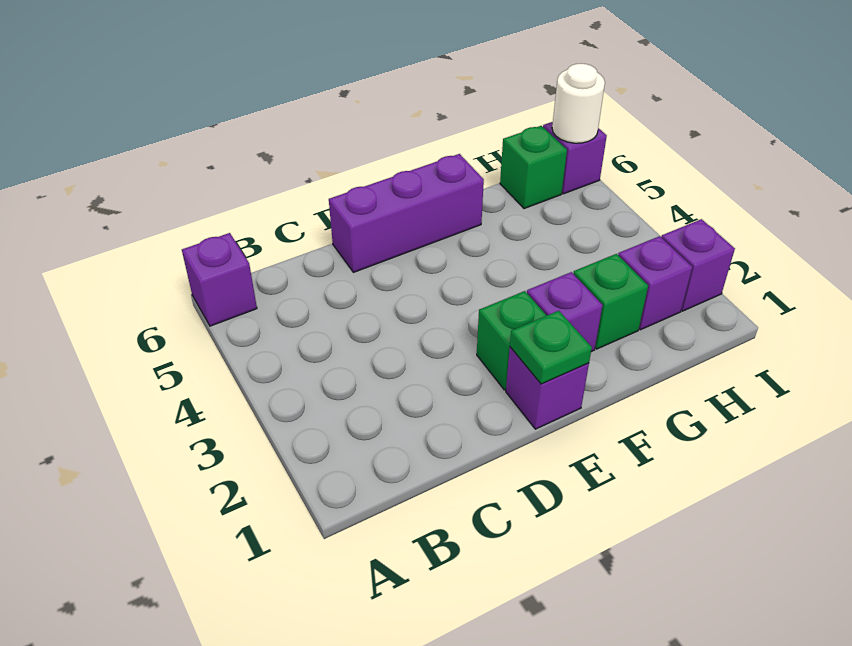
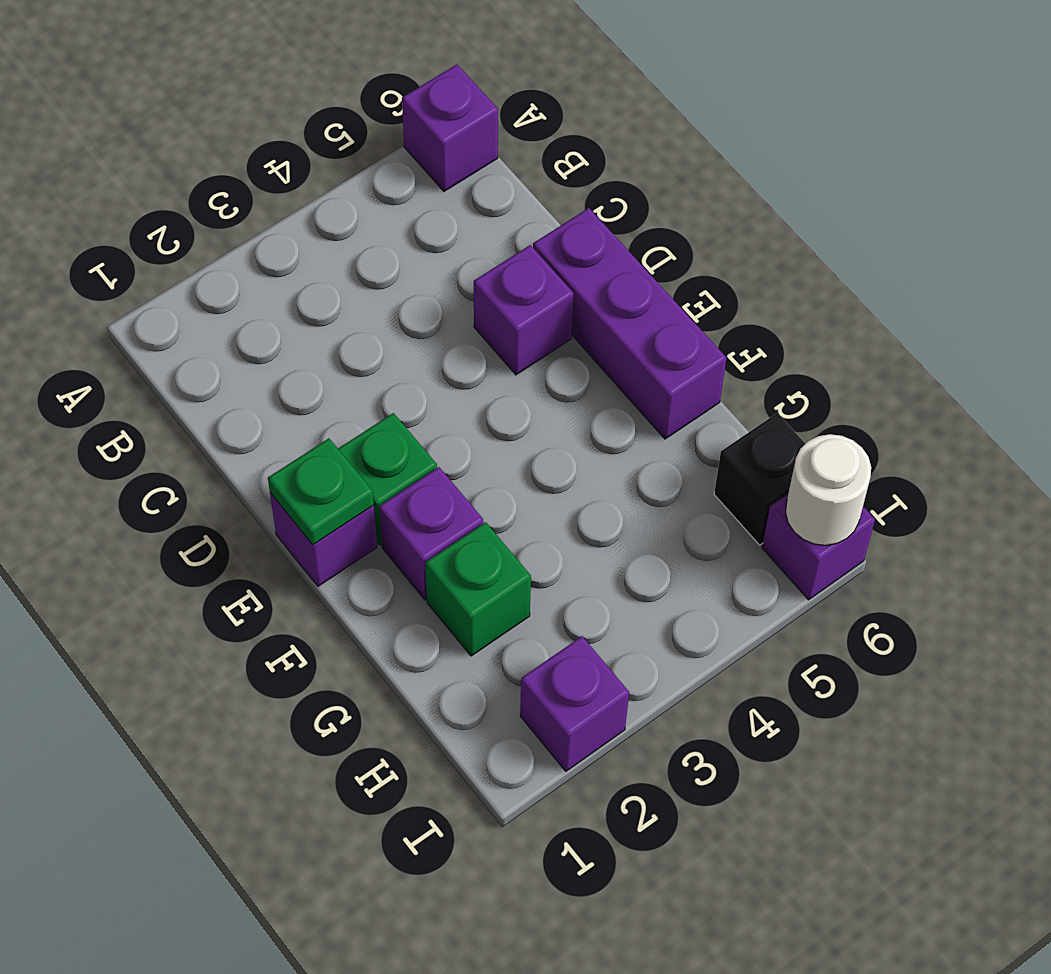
purple brick H2 level 1 -> purple brick D5 level 1
green brick H6 level 1 -> black brick H6 level 1

